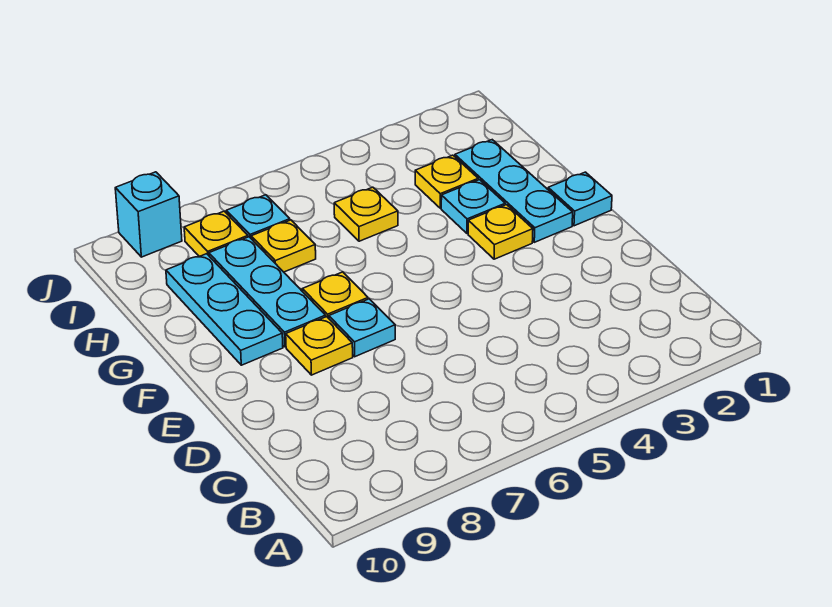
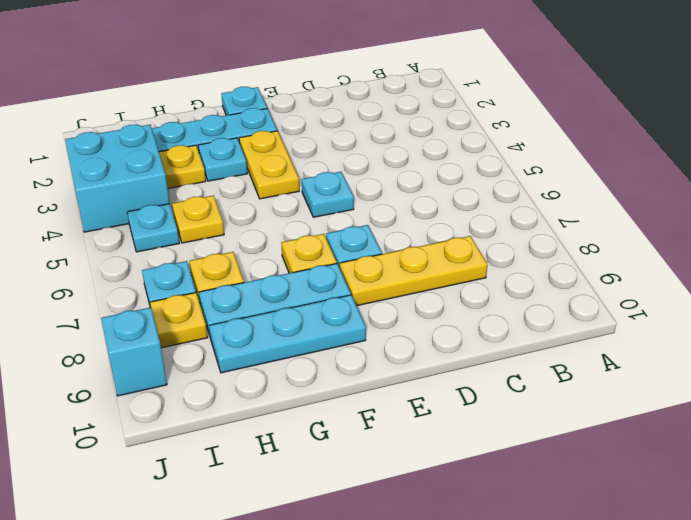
none -> cyan plate E5 level 1
yellow plate E8 level 1 -> yellow plate C8:E8 level 1
yellow plate F3 level 1 -> yellow plate F3:F4 level 1
none -> cyan brick I3:J4 level 1
none -> cyan plate I5 level 1

